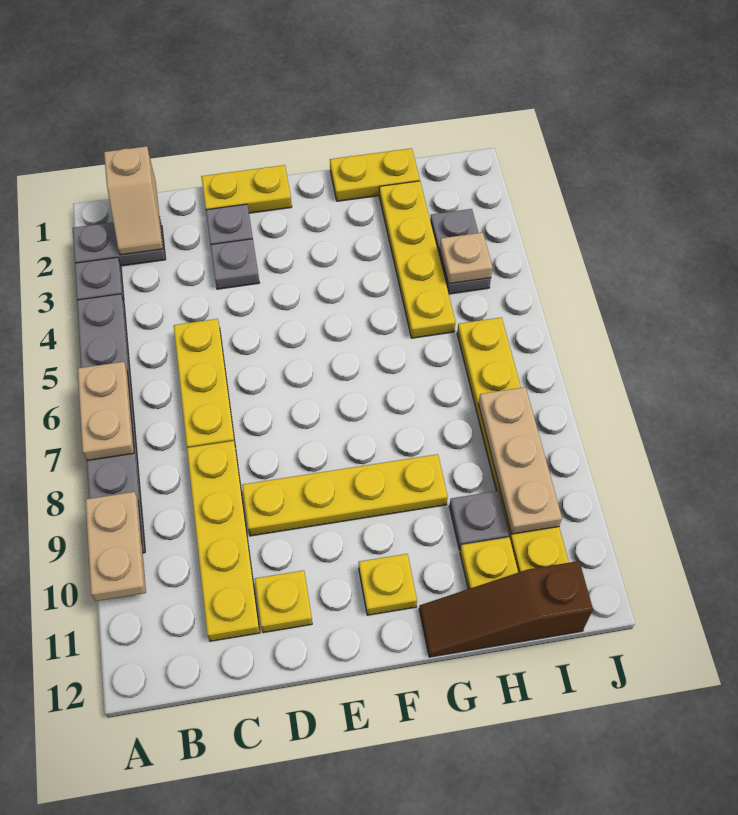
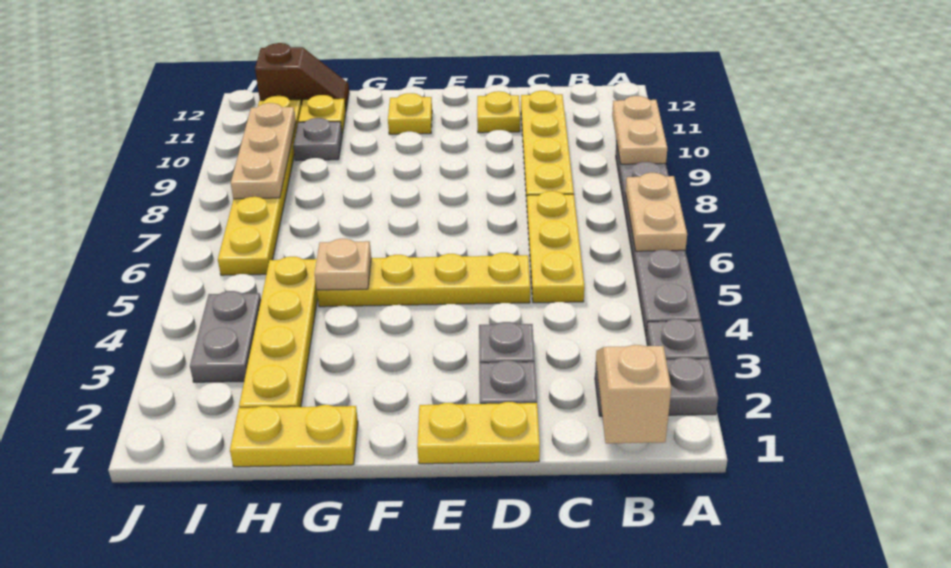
yellow plate D9:G9 level 1 -> yellow plate D5:G5 level 1
brown slope G12:I12 level 1 top I -> brown slope H12:I12 level 1 top I
tan plate I4 level 2 -> tan plate G5 level 2

